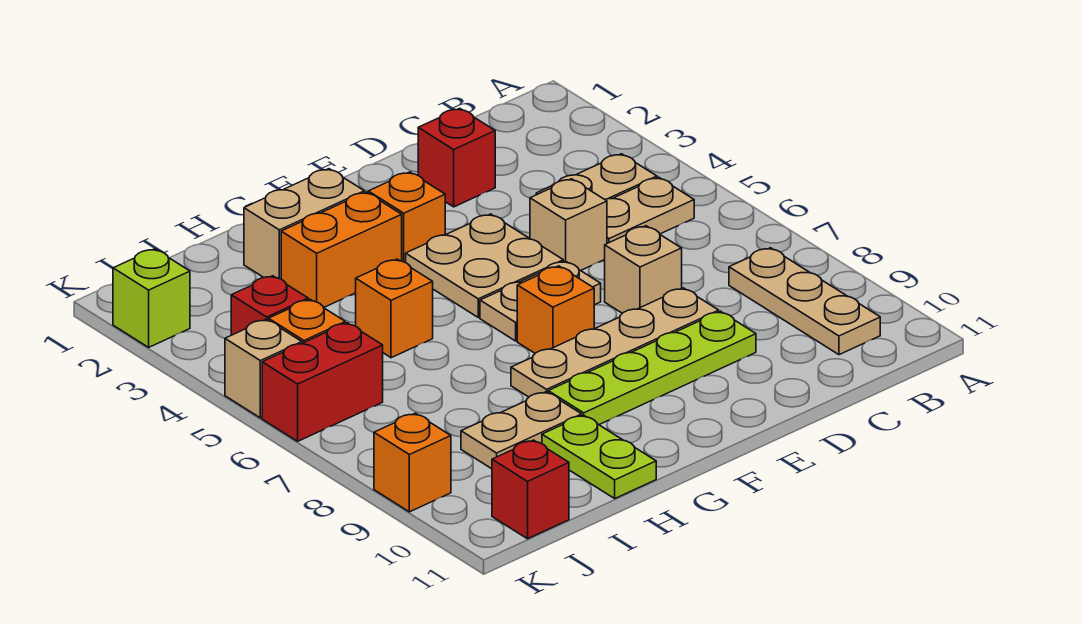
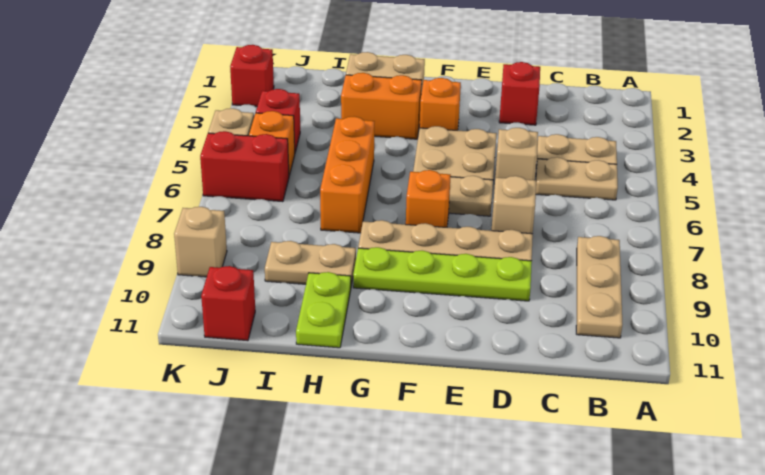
orange brick H5 level 1 -> orange brick H5:H7 level 1
lime brick K2 level 1 -> red brick K2 level 1
orange brick K9 level 1 -> tan brick K9 level 1

